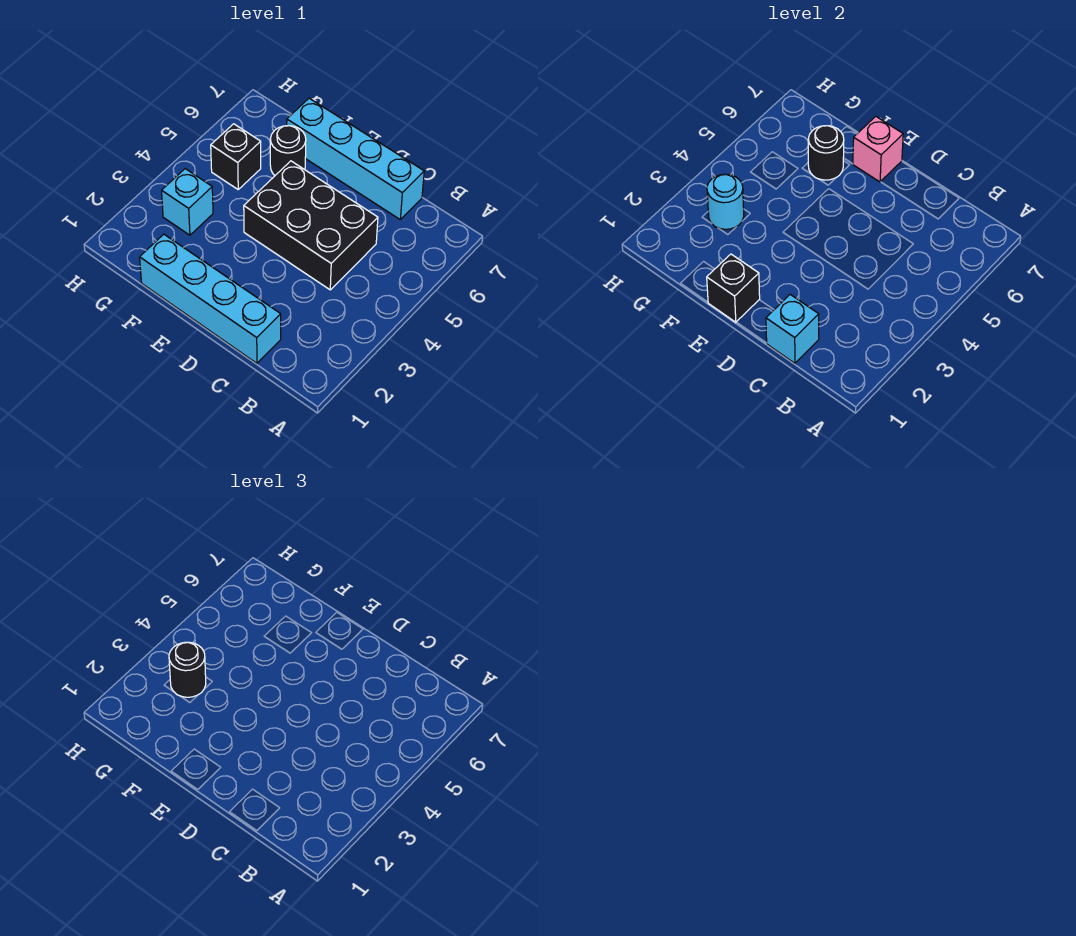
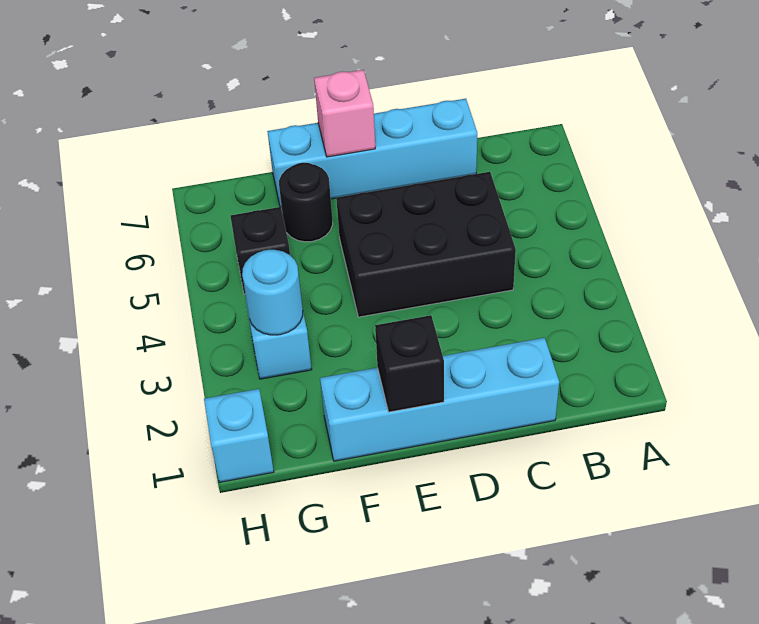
cyan brick C1 level 2 -> cyan brick H1 level 1
black round brick F6 level 2 -> none
black round brick G3 level 3 -> none

